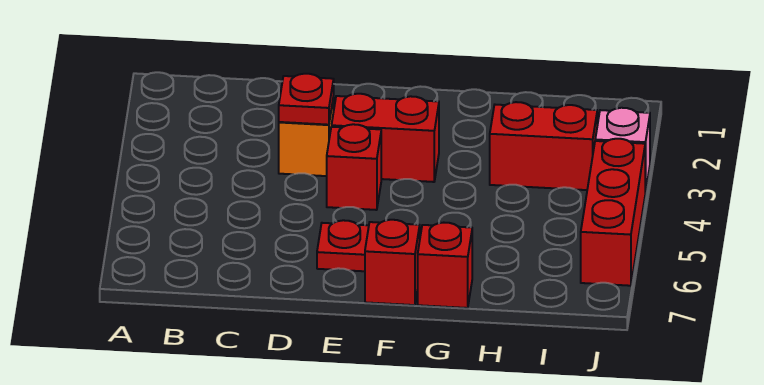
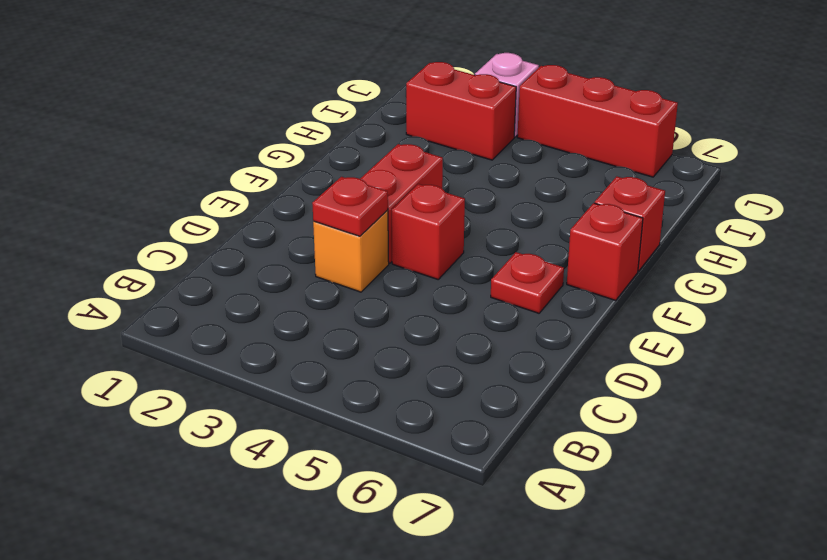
red brick H3:I3 level 1 -> red brick I2:I3 level 1

